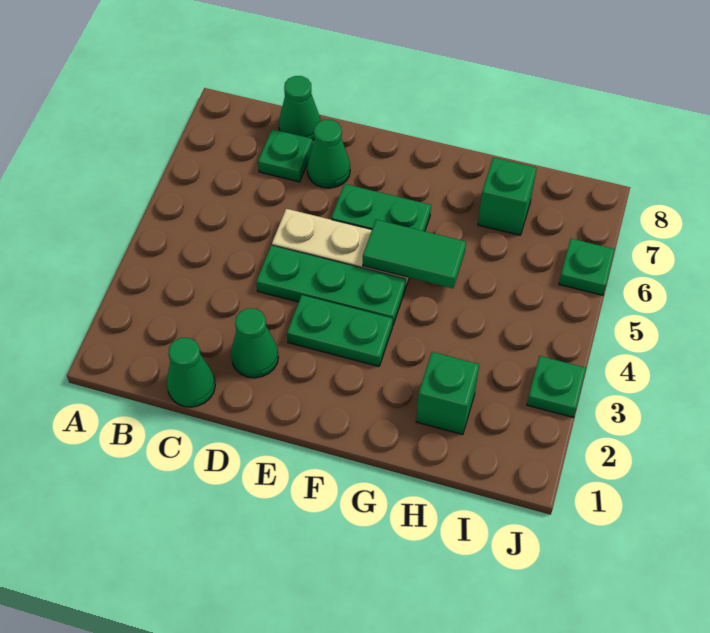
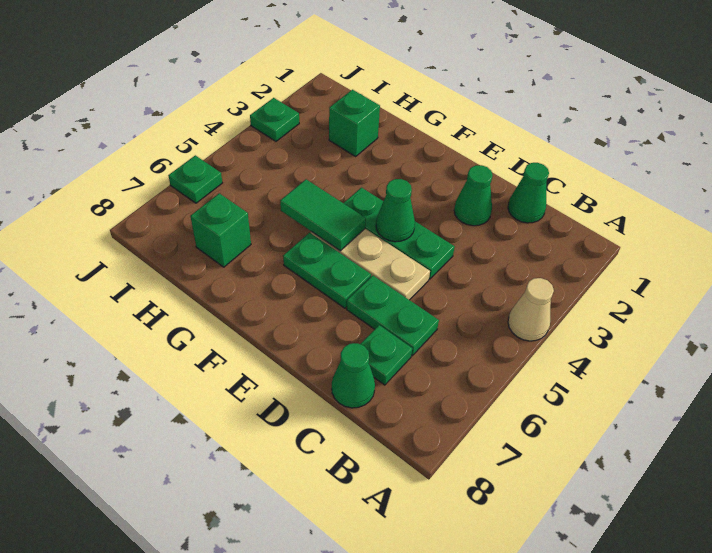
none -> tan cone A4 level 1
green cone D7 level 1 -> green cone E4 level 2
green plate E3:F3 level 1 -> green plate C6:D6 level 1

